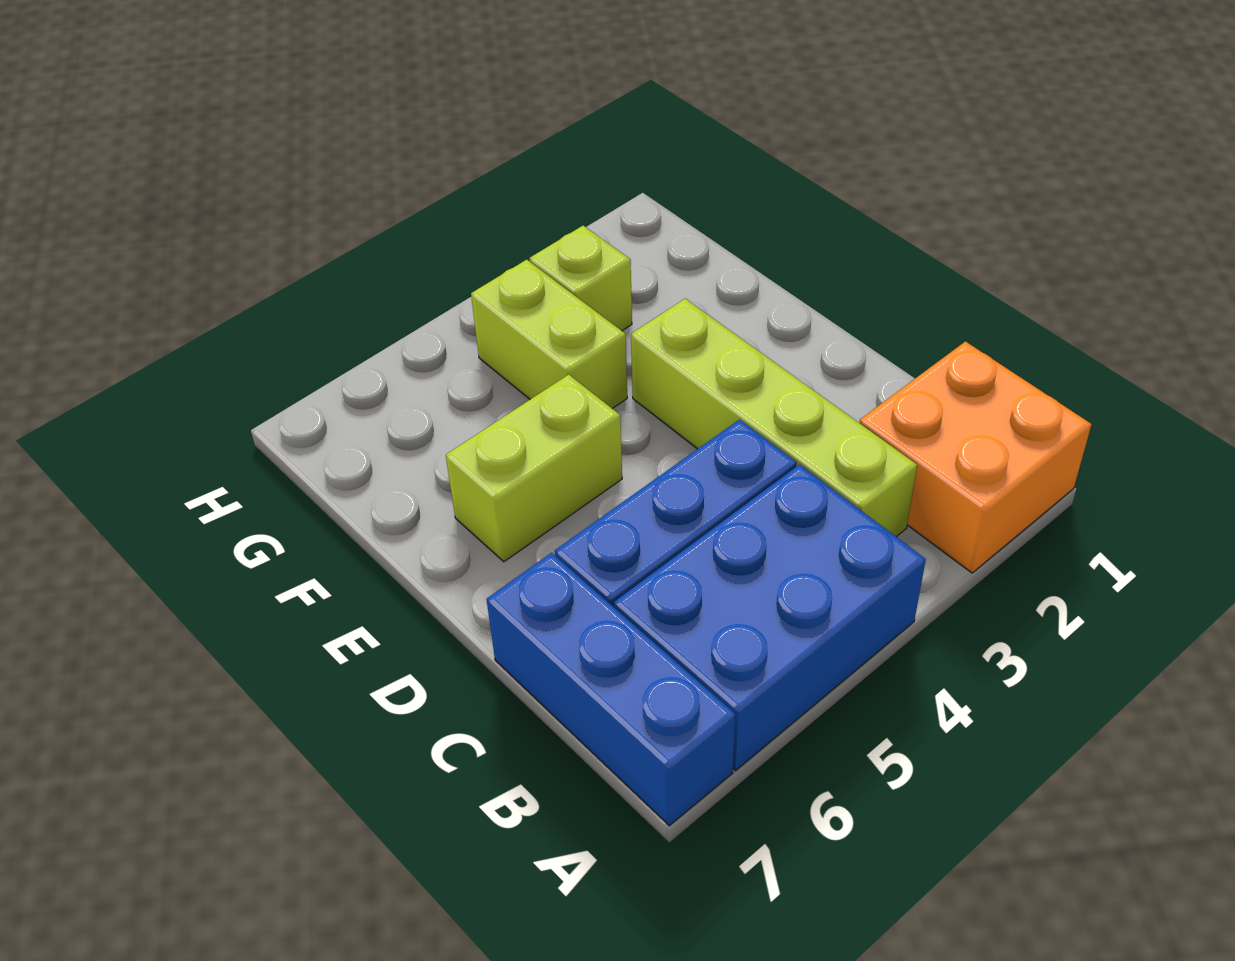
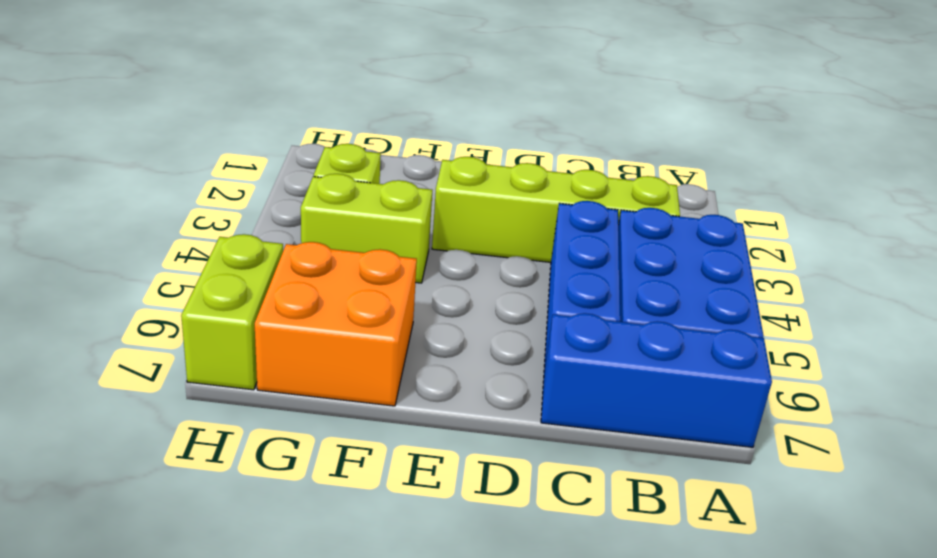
orange brick A1:B2 level 1 -> orange brick F6:G7 level 1
lime brick E5:E6 level 1 -> lime brick H6:H7 level 1

